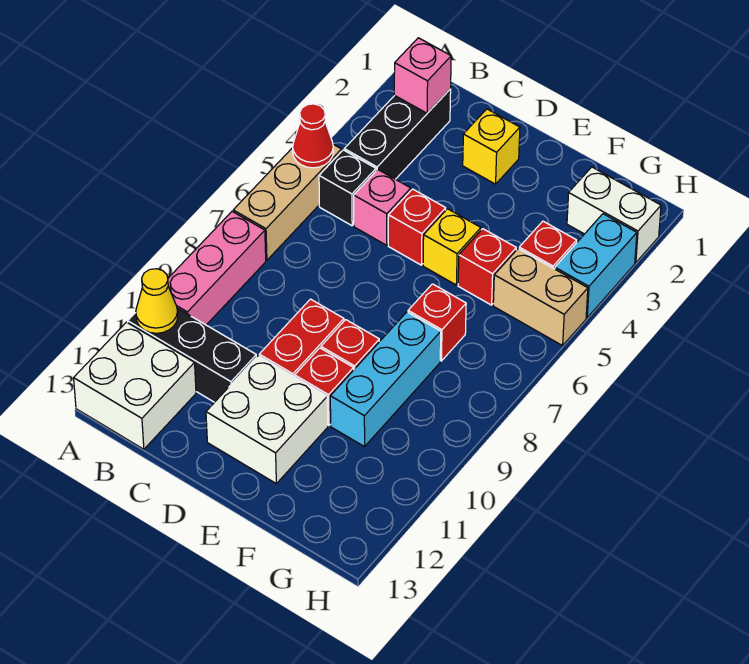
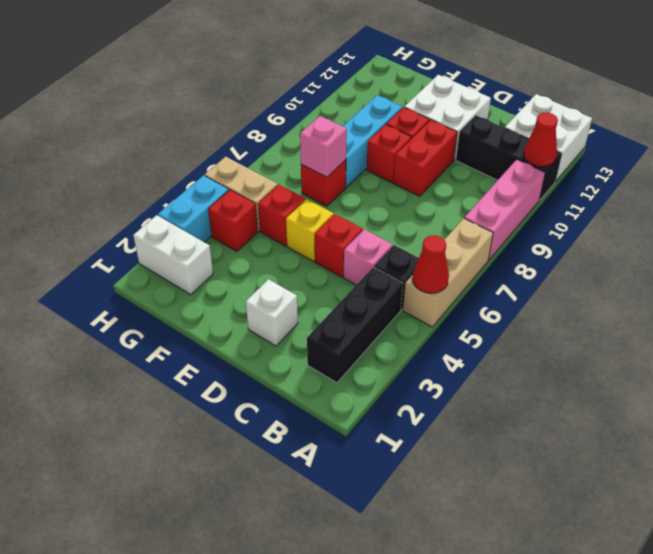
yellow cone A11 level 2 -> red cone A11 level 2
pink brick B2 level 2 -> pink brick F7 level 2
yellow brick D2 level 1 -> white brick D2 level 1

